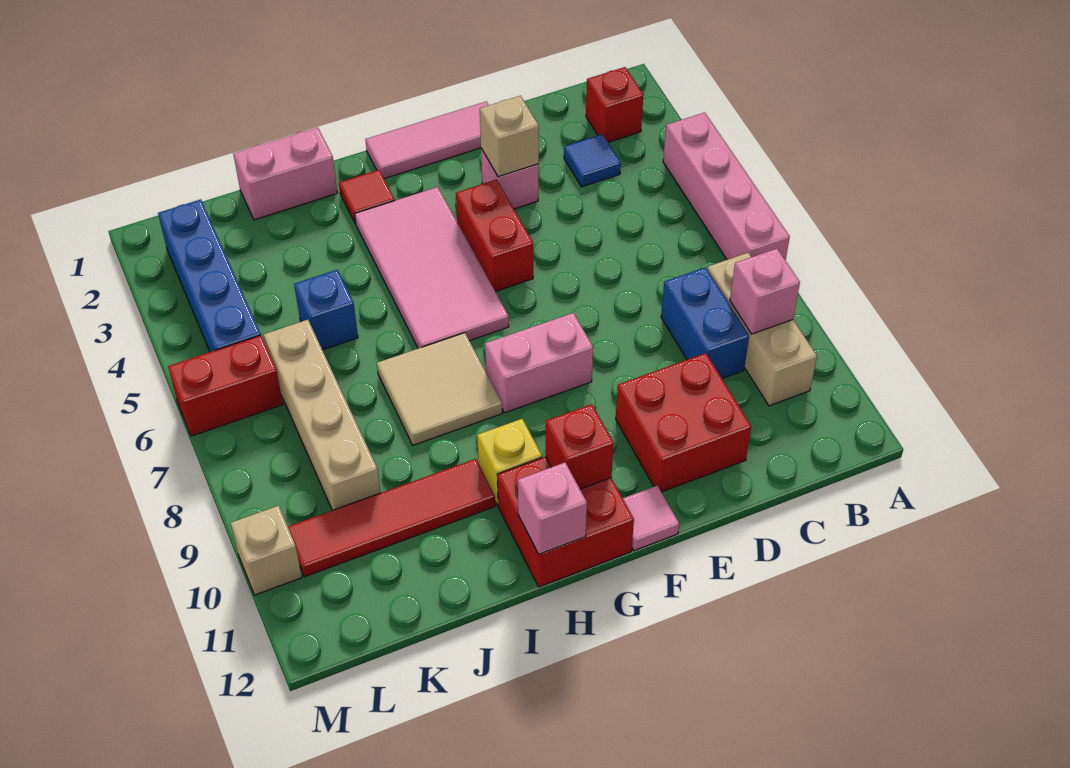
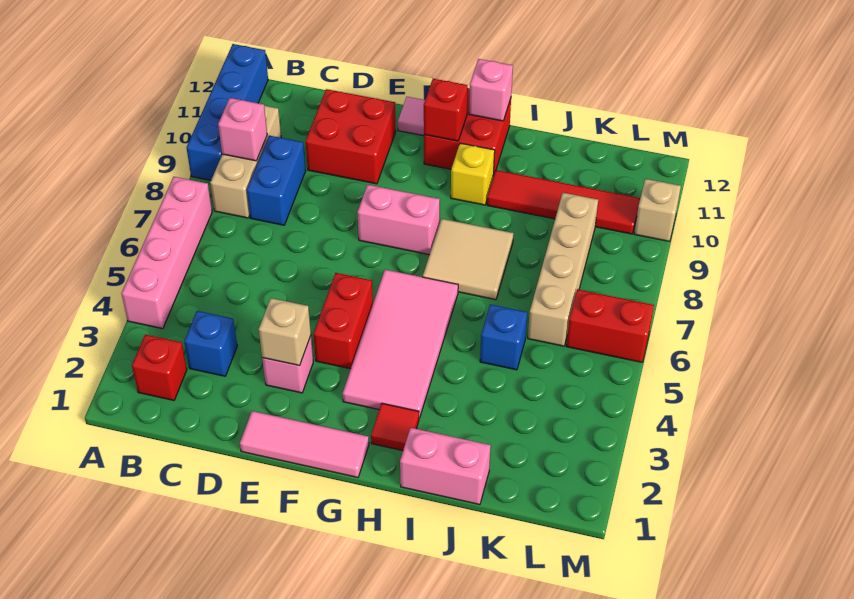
blue tile C3 level 1 -> blue brick C3 level 1
blue brick L2:L5 level 1 -> blue brick A9:A12 level 1

